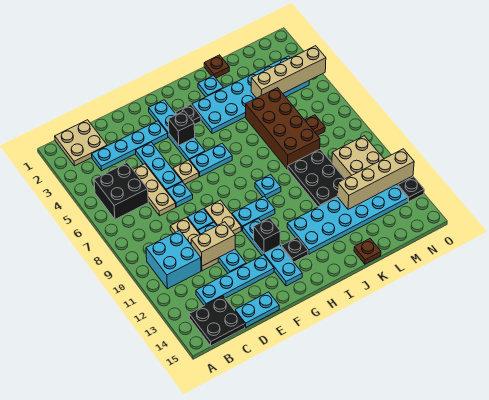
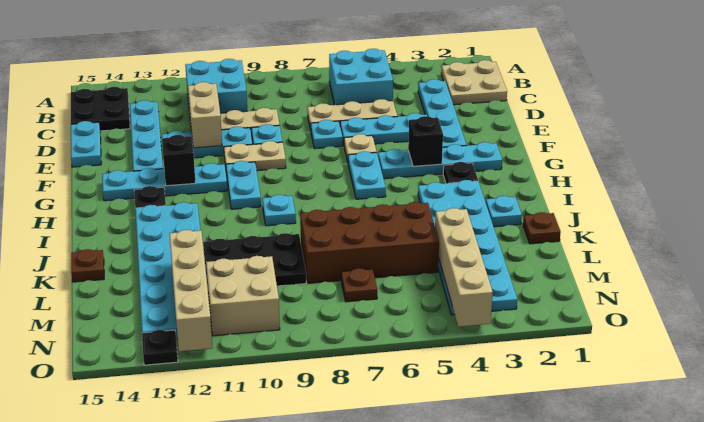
black brick B5:C6 level 1 -> cyan brick B5:C6 level 1

